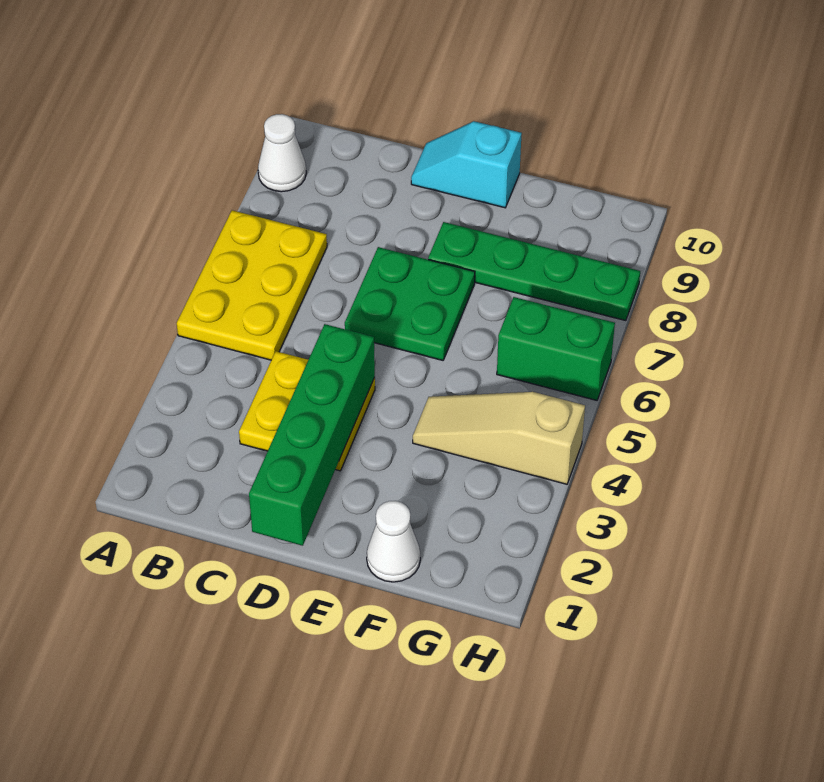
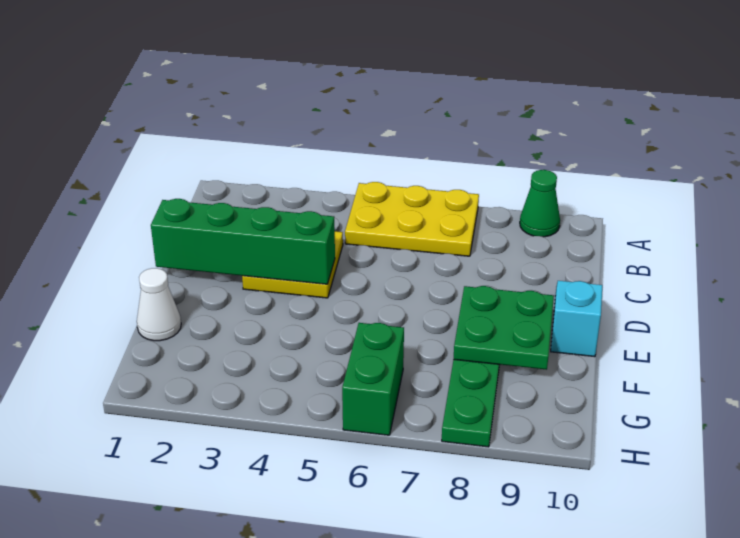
white cone A9 level 1 -> green cone A9 level 1
green plate D6:E7 level 1 -> green plate E8:F9 level 2
tan slope F4:H4 level 1 top H -> none

